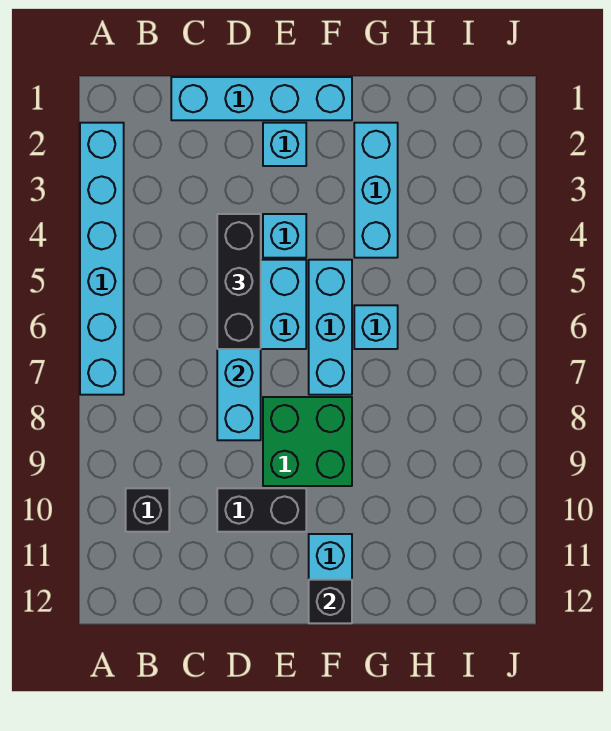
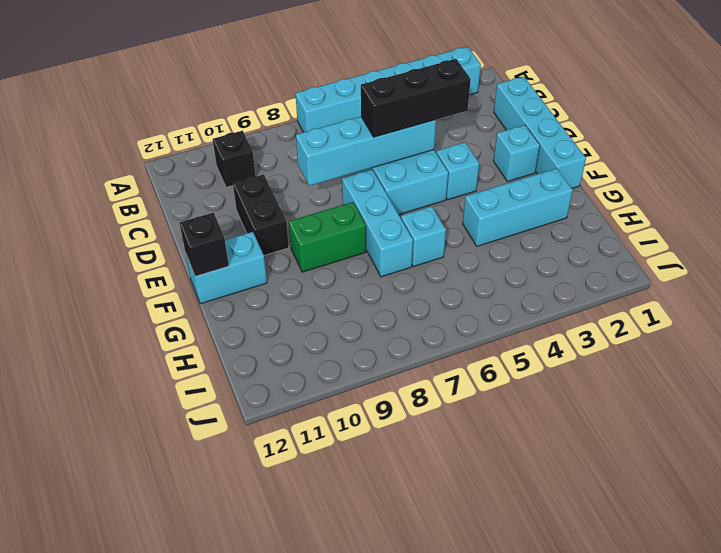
green brick E8:F9 level 1 -> green brick F8:F9 level 1
cyan brick F5:F7 level 1 -> cyan brick E7:G7 level 1

